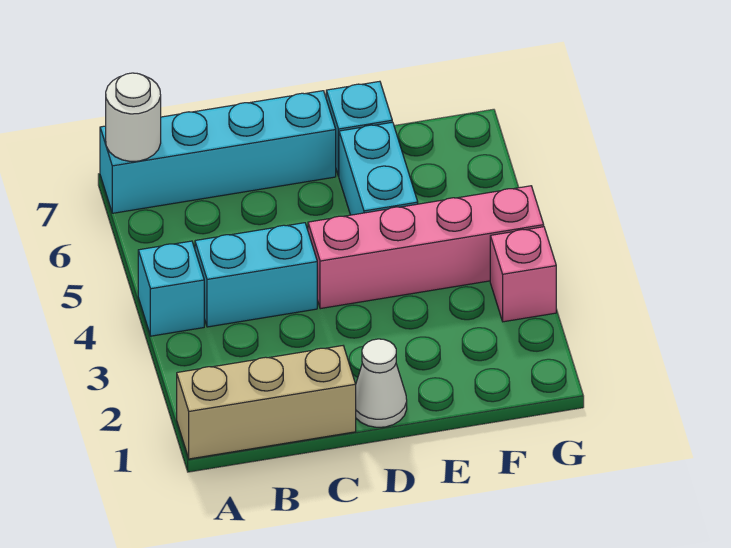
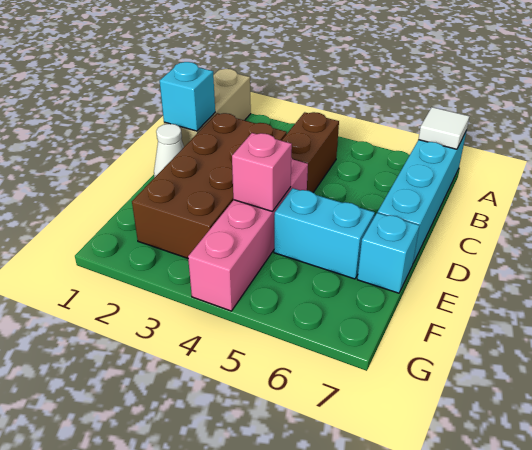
cyan brick A4 level 1 -> cyan brick C1 level 2
white round brick A7 level 2 -> white tile A7 level 2
cyan brick B4:C4 level 1 -> brown brick B4:C4 level 1
none -> brown brick C2:F3 level 1
pink brick G3 level 1 -> pink brick E4 level 2

